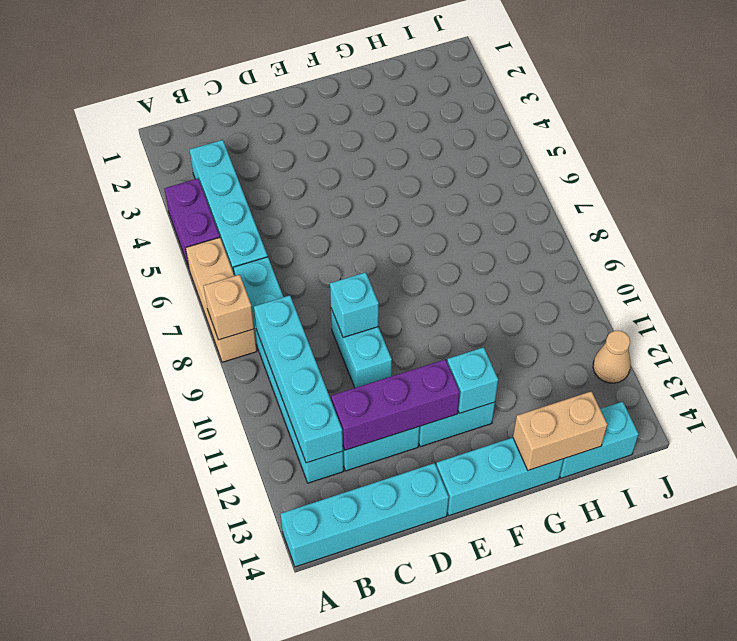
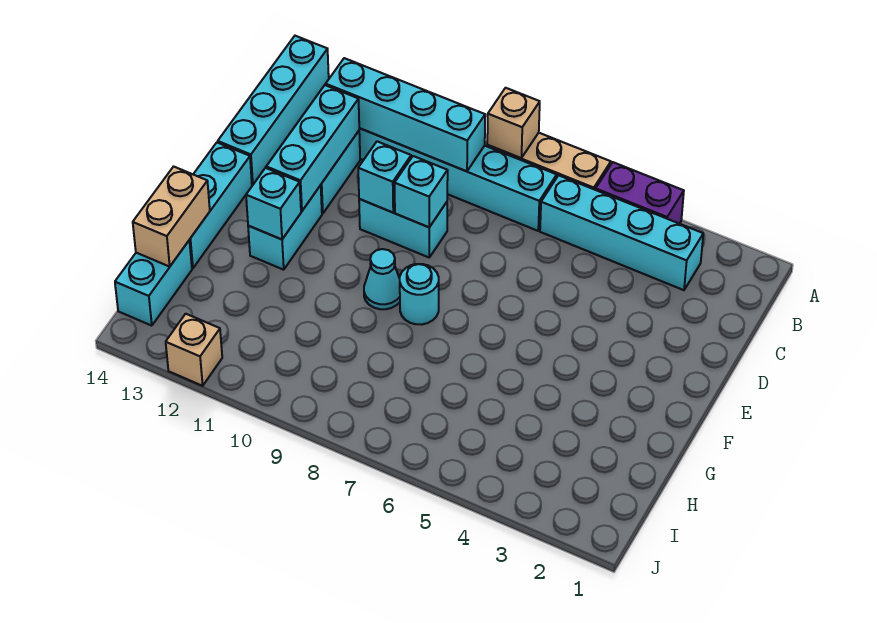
purple brick C12:E12 level 2 -> cyan brick C12:E12 level 2
none -> cyan brick D10 level 2
none -> cyan round brick F8 level 1
none -> cyan cone F9 level 1
tan cone J12 level 1 -> tan brick J12 level 1

